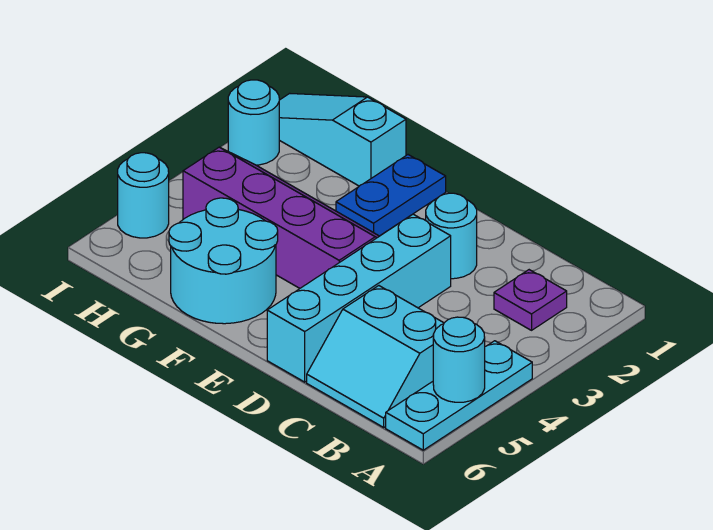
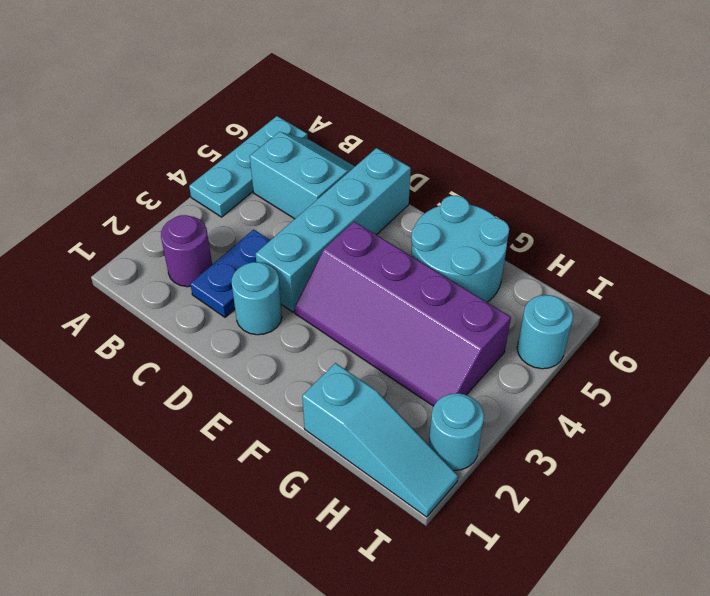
cyan round brick A5 level 2 -> none
purple plate B2 level 1 -> purple round brick B2 level 1
blue plate F1:F2 level 1 -> blue plate C2:C3 level 1

